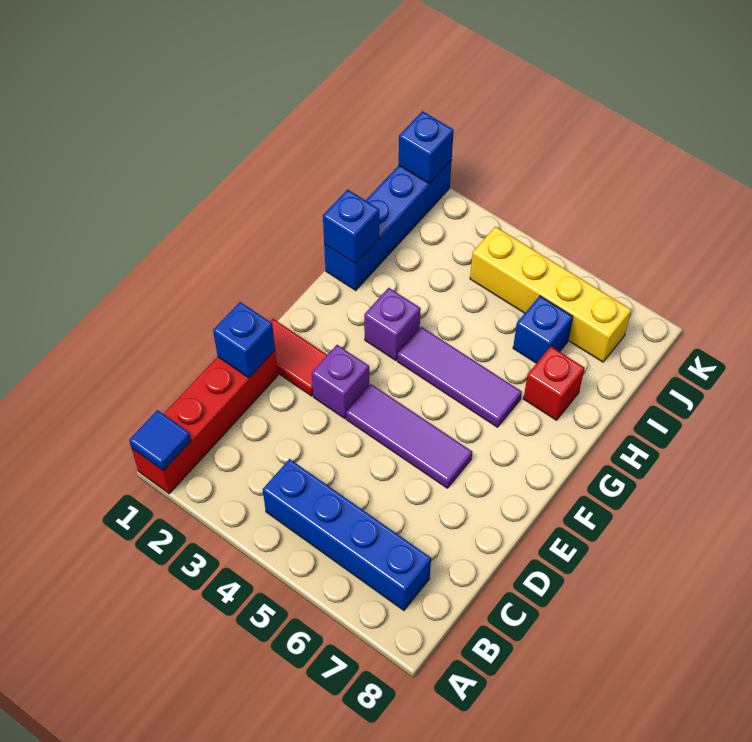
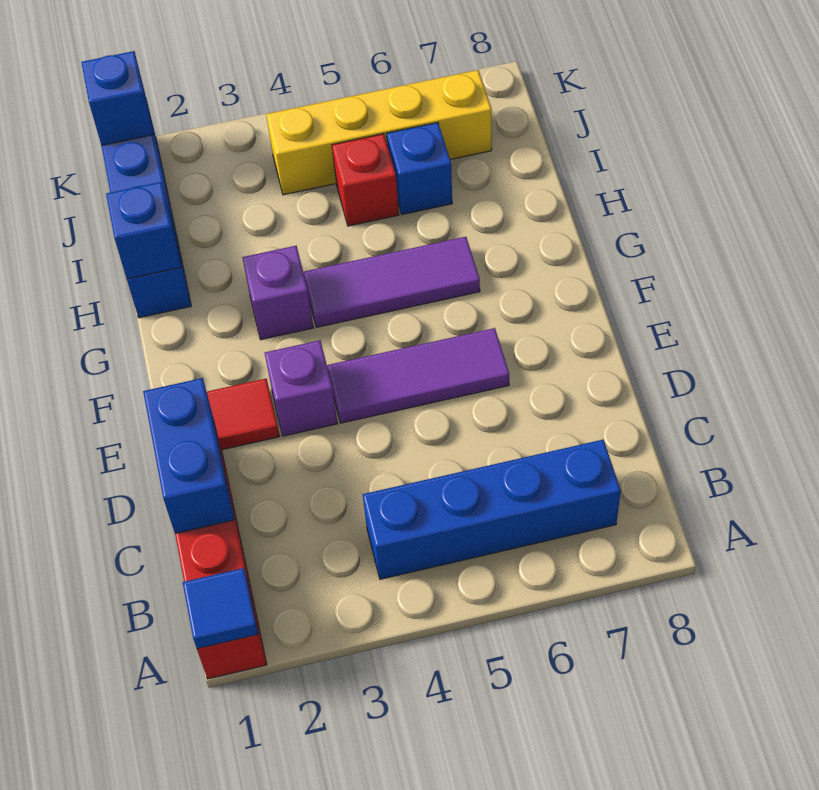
blue brick D1 level 2 -> blue brick C1:D1 level 2
red brick H7 level 1 -> red brick I5 level 1

